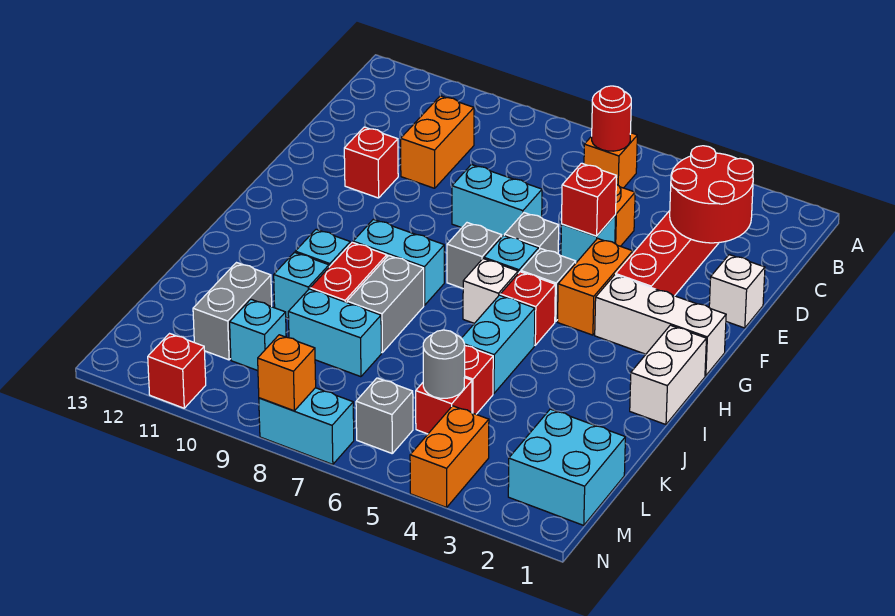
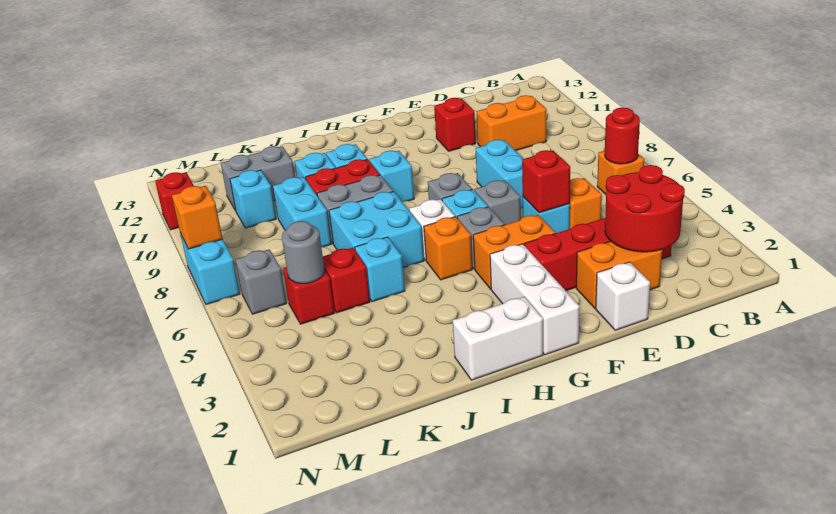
red brick H5 level 1 -> orange brick H5 level 1
cyan brick H8:H9 level 1 -> cyan brick H9 level 1
cyan brick I5:J5 level 1 -> cyan brick J5 level 1
cyan brick L1:M2 level 1 -> cyan brick I6:J7 level 1
orange brick M4:N4 level 1 -> orange brick D2:E2 level 1

